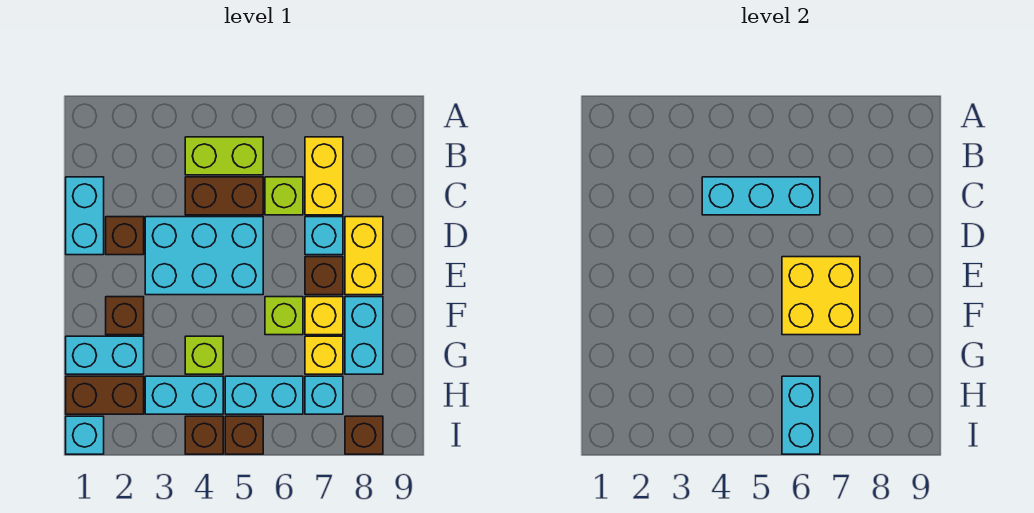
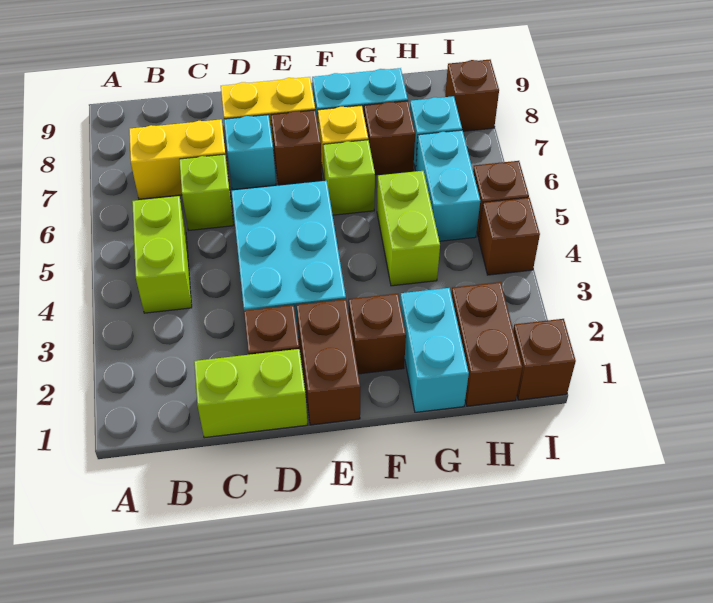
cyan brick C1:D1 level 1 -> lime brick C1:D1 level 1
brown brick C4:C5 level 1 -> brown brick E1:E2 level 1
cyan brick C4:C6 level 2 -> none
yellow brick E6:F7 level 2 -> none
lime brick G4 level 1 -> lime brick G4:G5 level 1
yellow brick G7 level 1 -> brown brick G7 level 1
cyan brick H3:H4 level 1 -> none
cyan brick H6:I6 level 2 -> none
cyan brick I1 level 1 -> brown brick I1 level 1

